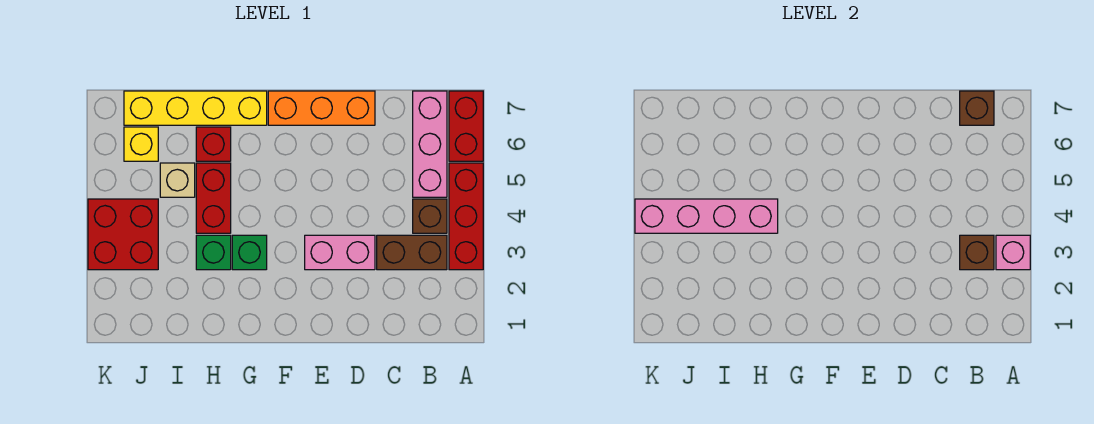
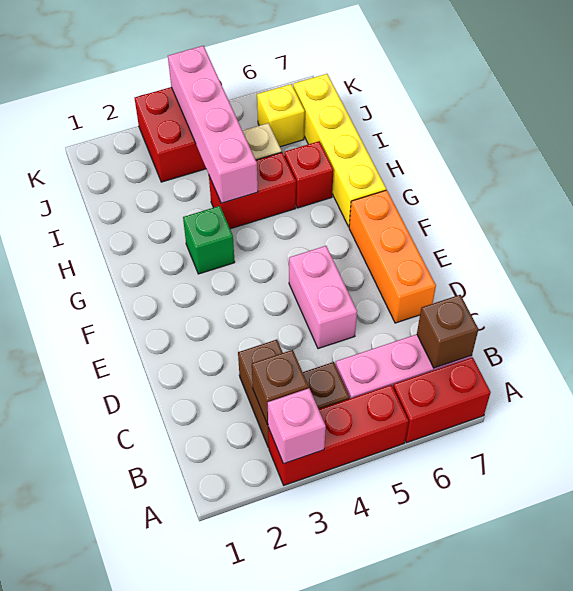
pink brick D3:E3 level 1 -> pink brick D5:E5 level 1
green brick H3 level 1 -> none

